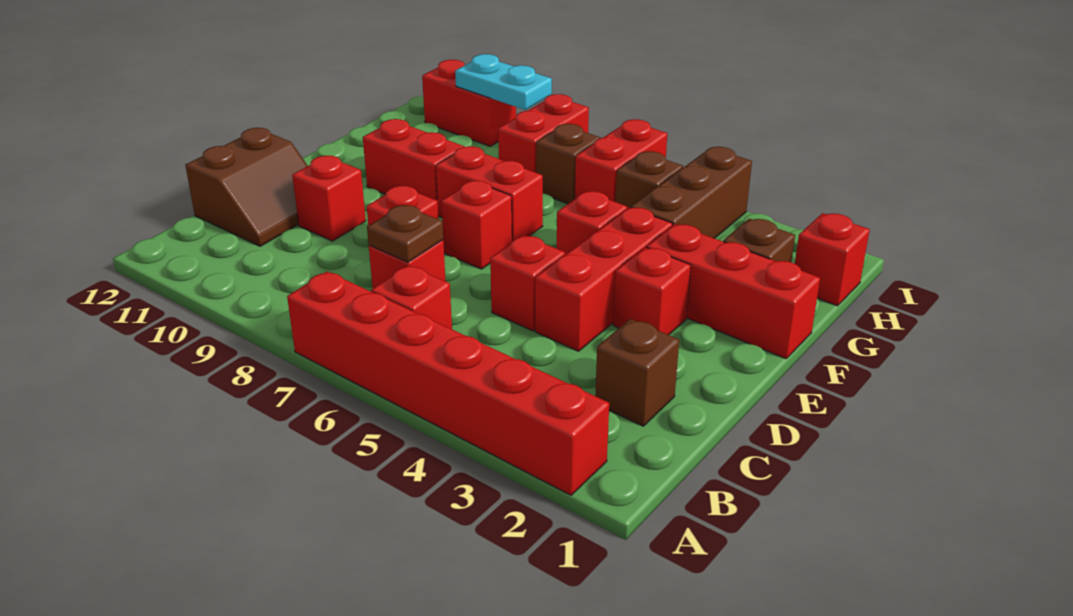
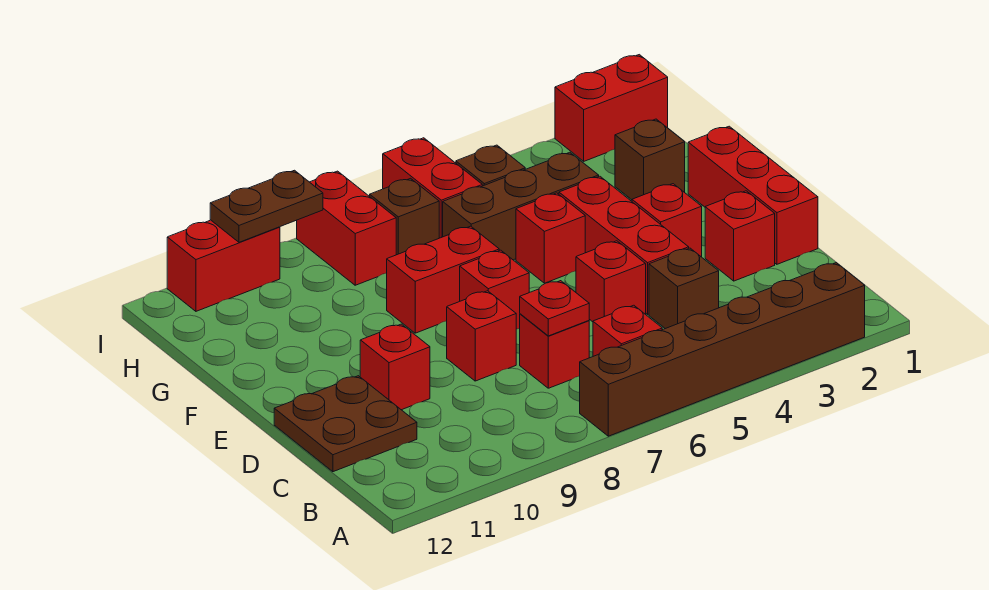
red brick A2:A7 level 1 -> brown brick A2:A7 level 1
brown brick C2 level 1 -> brown brick C4 level 1
brown plate C7 level 2 -> red plate C7 level 2
brown slope C11:D12 level 1 top 12 -> brown plate C11:D12 level 1
red brick F1:F3 level 1 -> red brick D1:F1 level 1
red brick F9:F10 level 1 -> red brick I1:I2 level 1
brown brick G4:I4 level 1 -> brown brick G4:G6 level 1
red brick H1 level 1 -> red brick D2 level 1
cyan plate I9:I10 level 2 -> brown plate I9:I10 level 2

